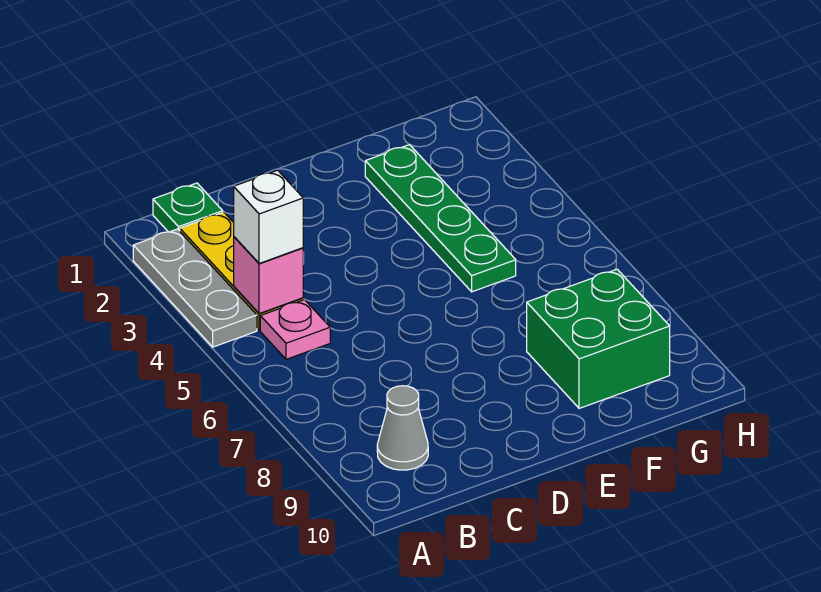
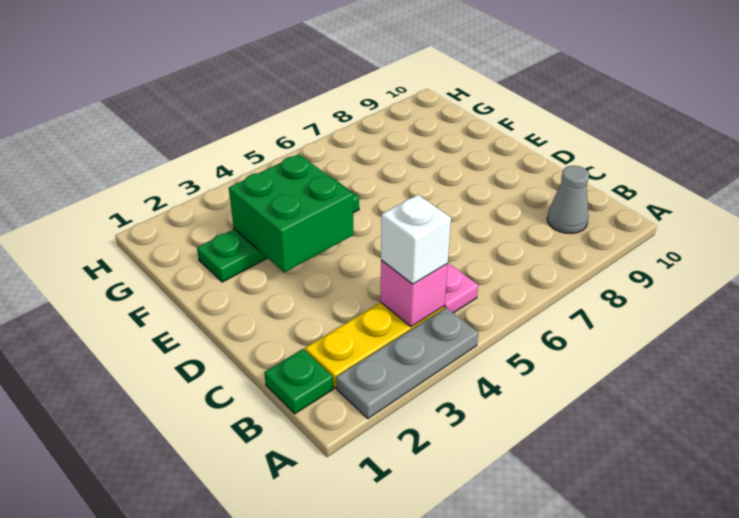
green brick F8:G9 level 1 -> green brick E3:F4 level 2

